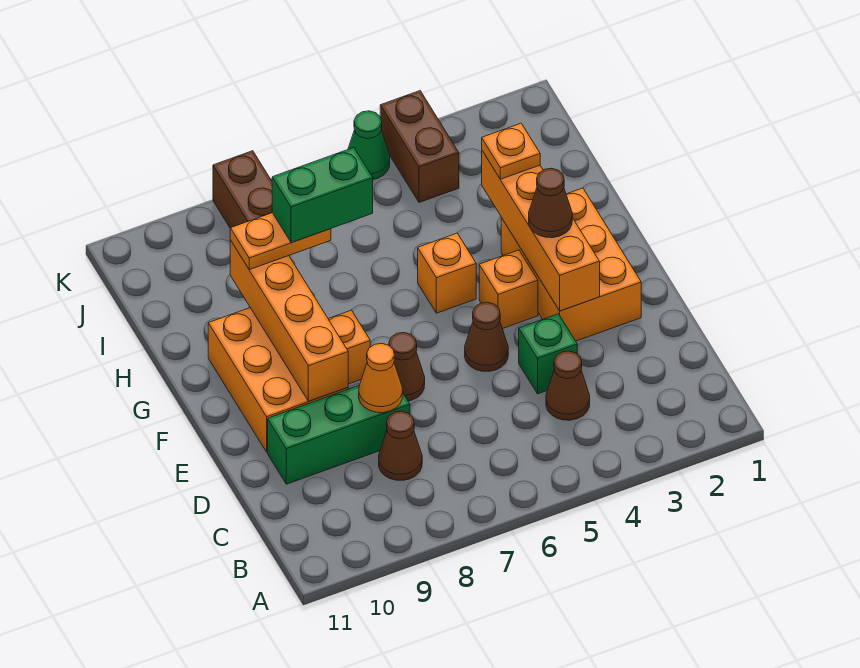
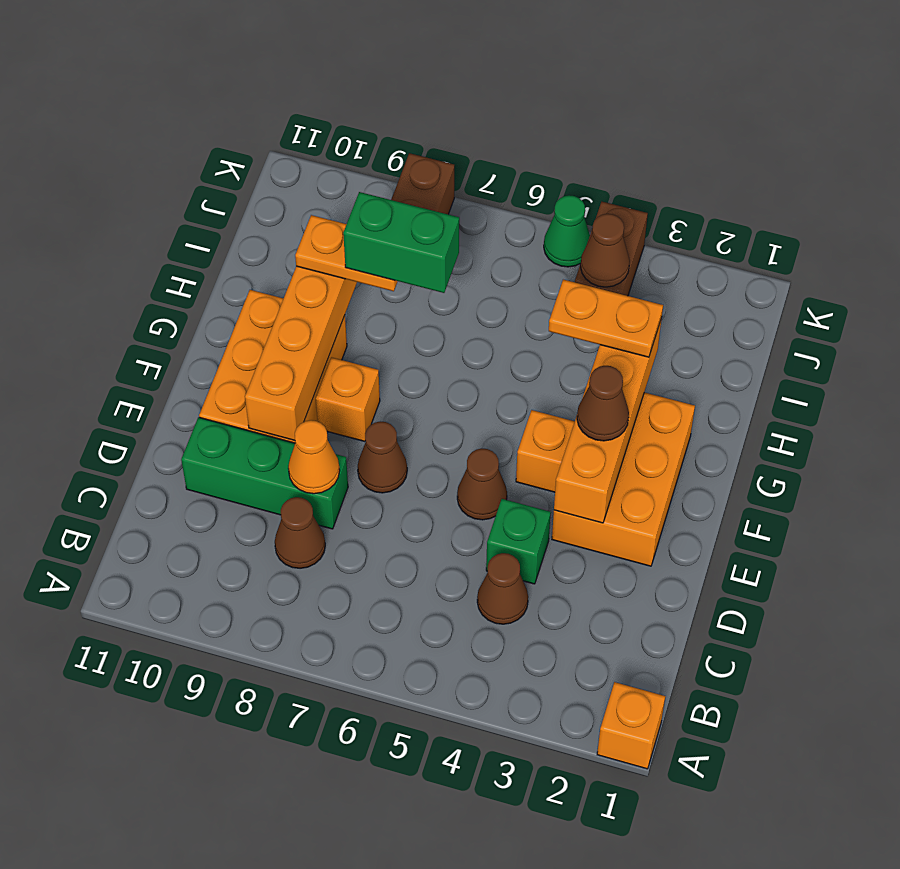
orange brick G5 level 1 -> orange brick A1 level 1
orange plate H3 level 3 -> orange plate H3:H4 level 3
none -> brown cone J4 level 2

